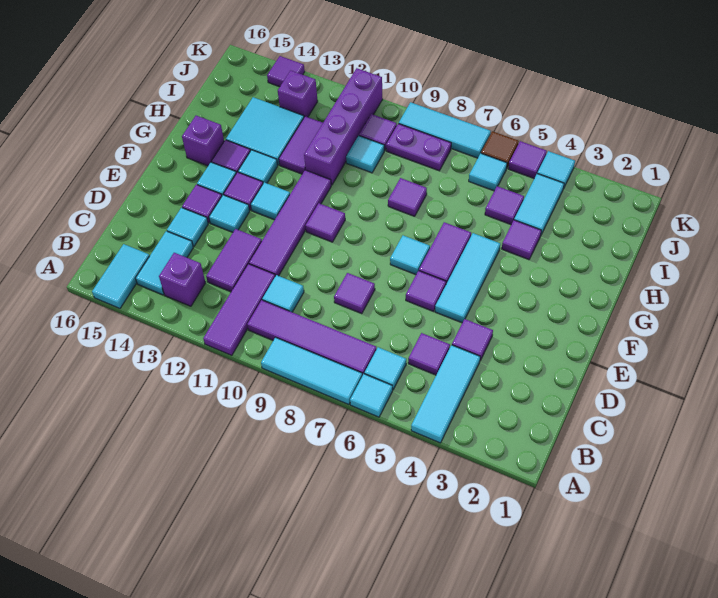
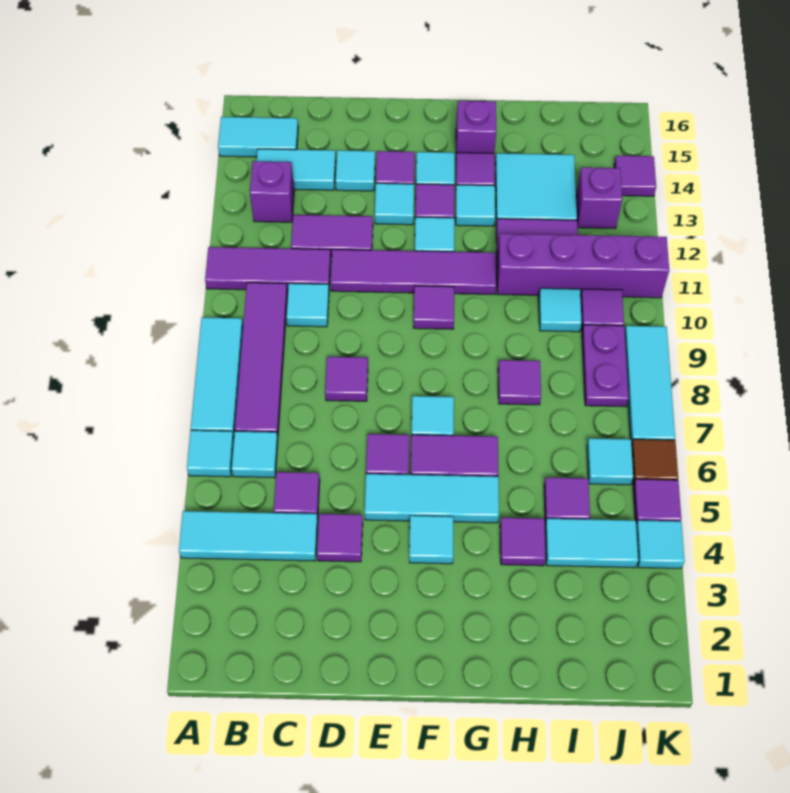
none -> cyan tile F4 level 1

